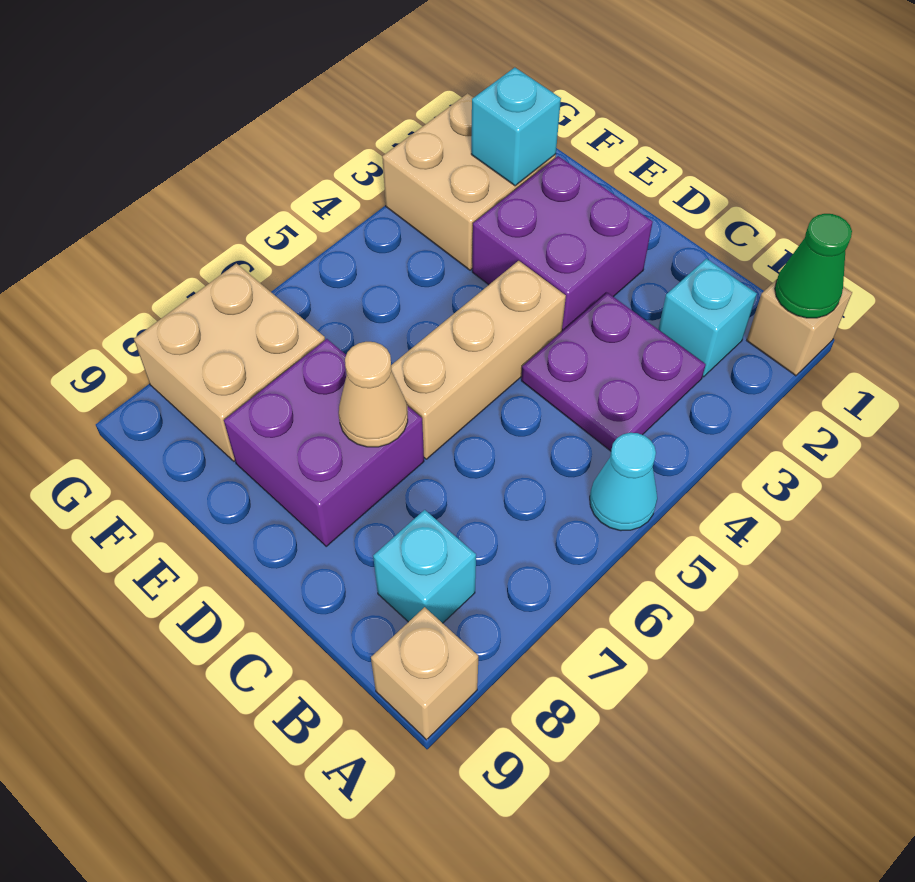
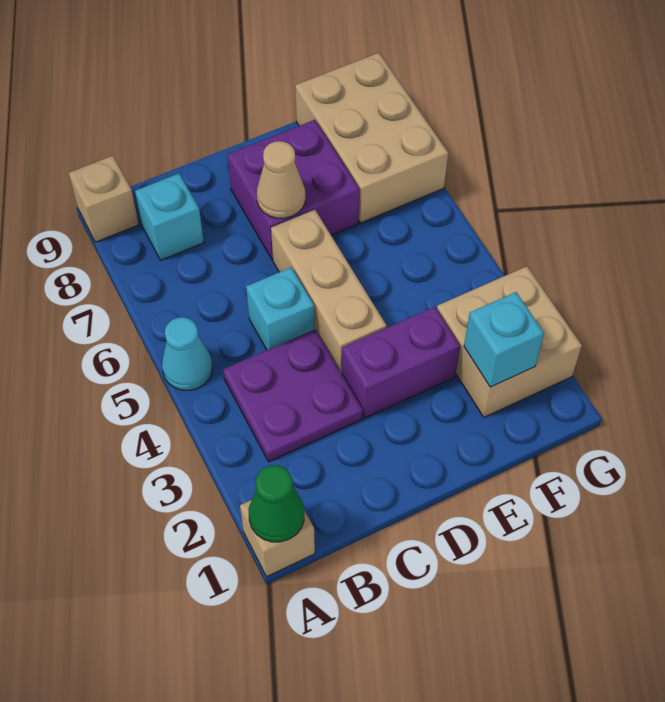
cyan brick B2 level 1 -> cyan brick C5 level 1
purple brick D2:E3 level 1 -> purple brick D3:E3 level 1
tan brick F7:G8 level 1 -> tan brick F7:G9 level 1

